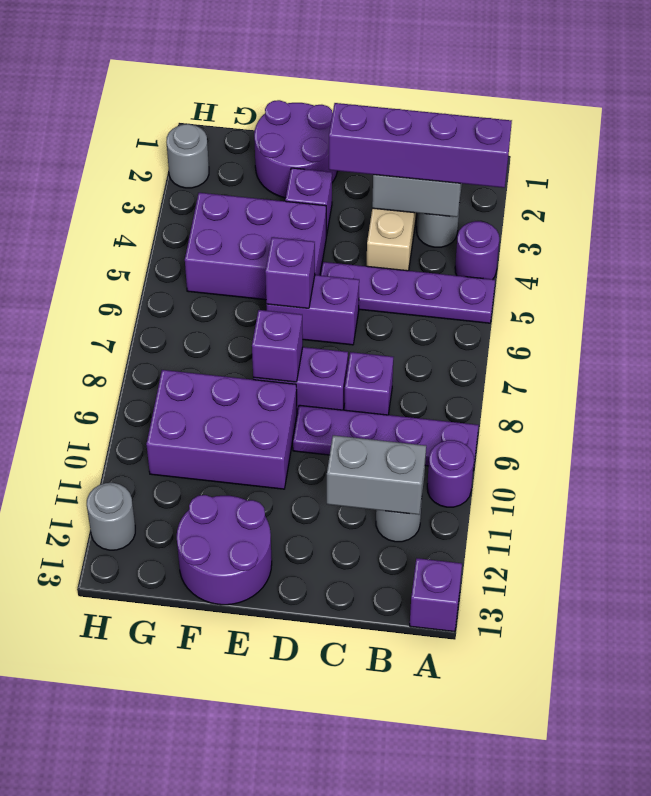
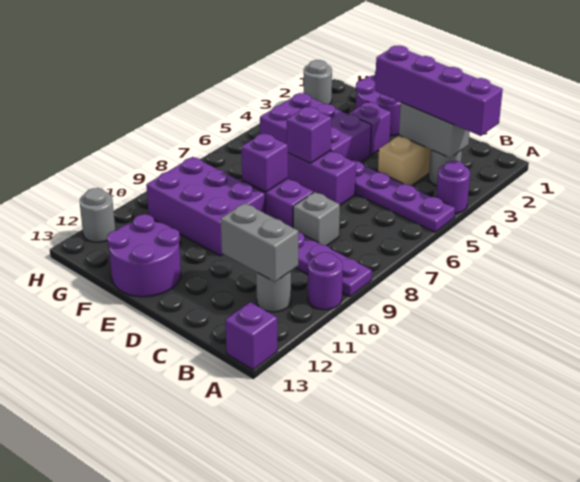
purple brick C8 level 1 -> grey brick C8 level 1

